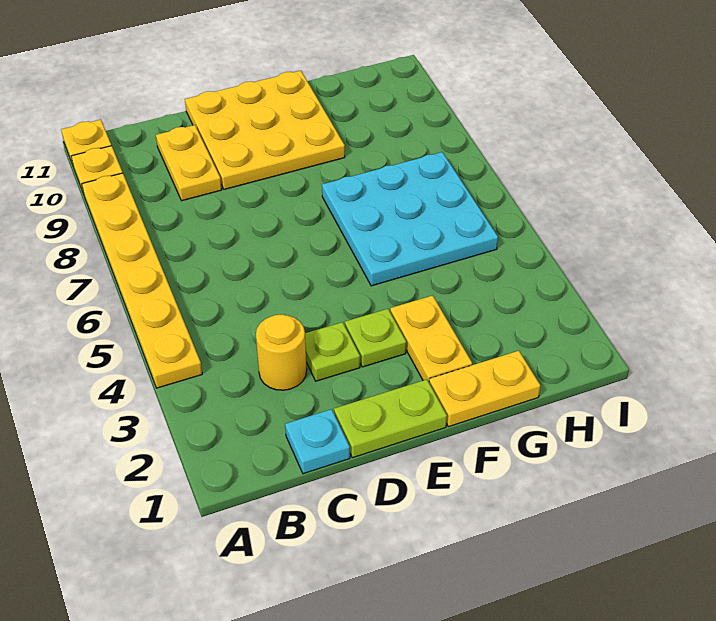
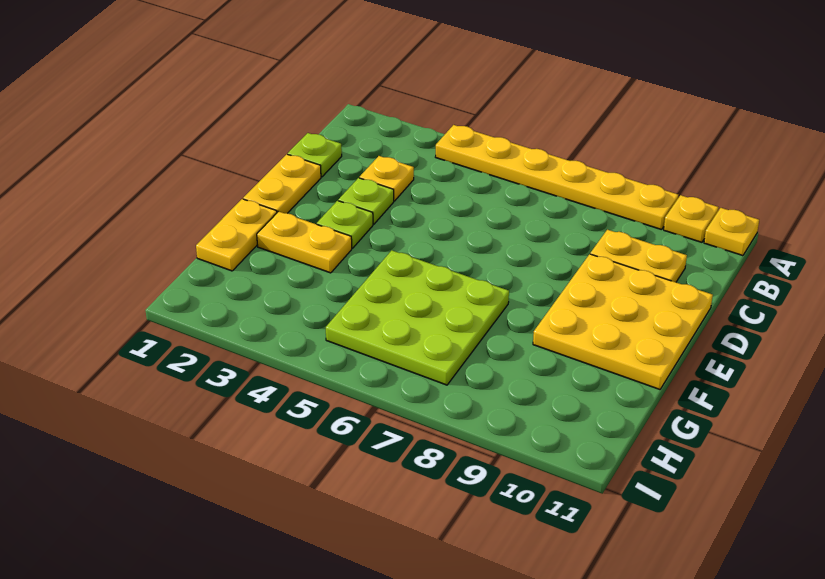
cyan plate C1 level 1 -> lime plate C1 level 1
yellow round brick C3 level 1 -> yellow plate C3 level 1
lime plate D1:E1 level 1 -> yellow plate D1:E1 level 1
cyan plate F5:H7 level 1 -> lime plate F5:H7 level 1

